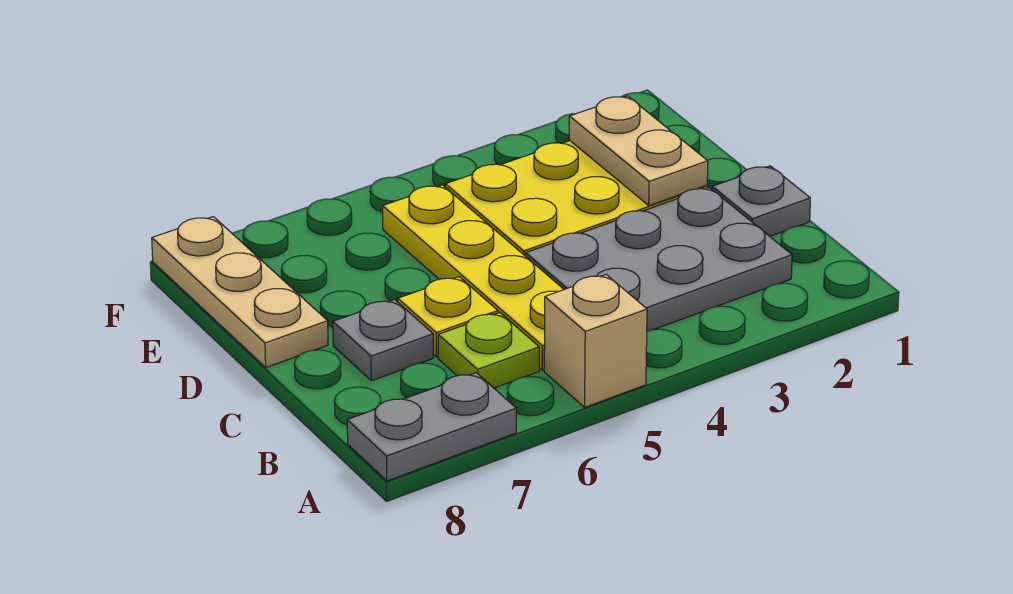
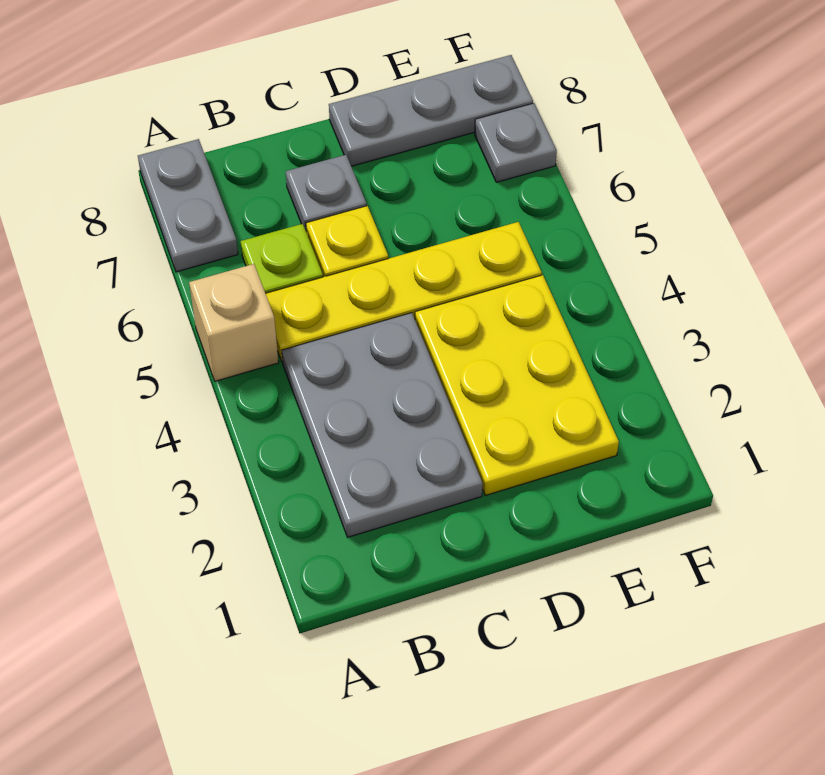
grey plate C1 level 1 -> grey plate F7 level 1
tan plate D2:E2 level 2 -> none
tan plate D8:F8 level 1 -> grey plate D8:F8 level 1

